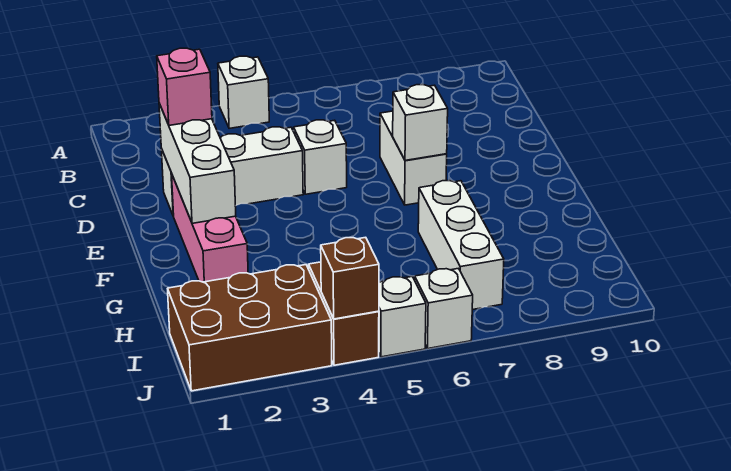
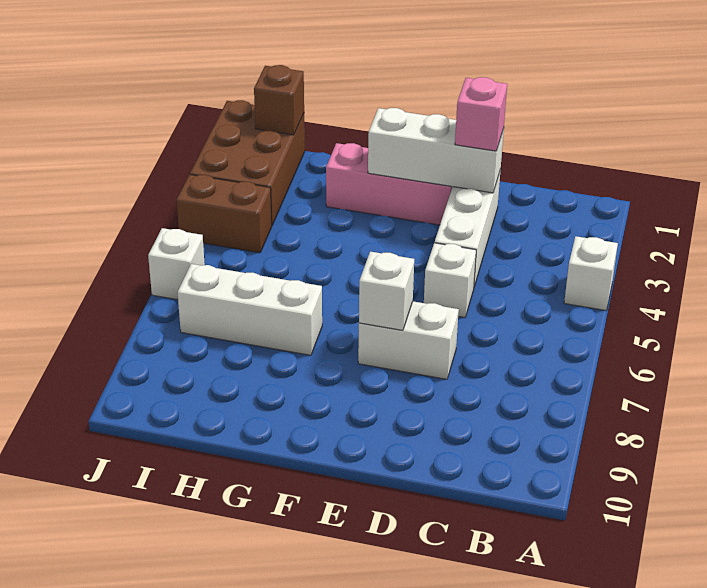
brown brick J4 level 2 -> brown brick I1 level 2
white brick J5 level 1 -> none

